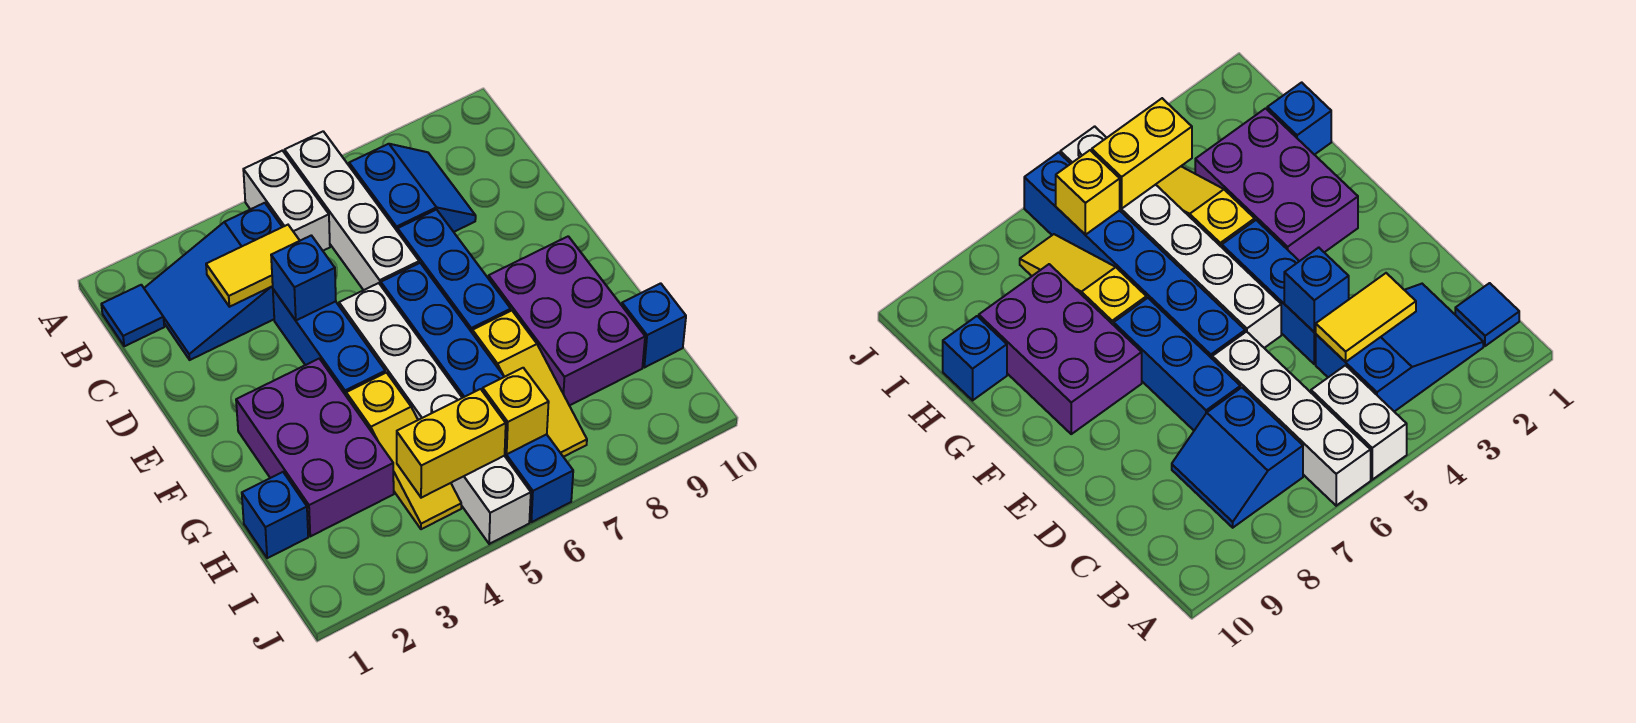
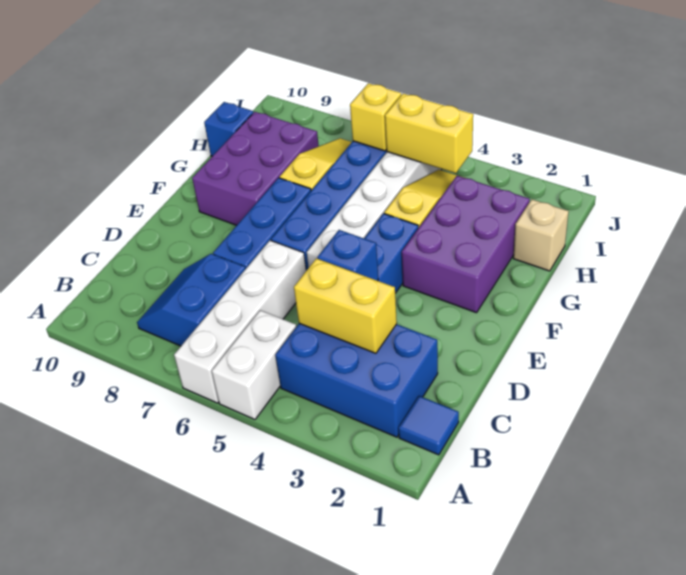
blue slope B2:C4 level 1 top 4 -> blue brick B2:C4 level 1
yellow tile C3:C4 level 2 -> yellow brick C3:C4 level 2
blue brick H1 level 1 -> tan brick H1 level 1

